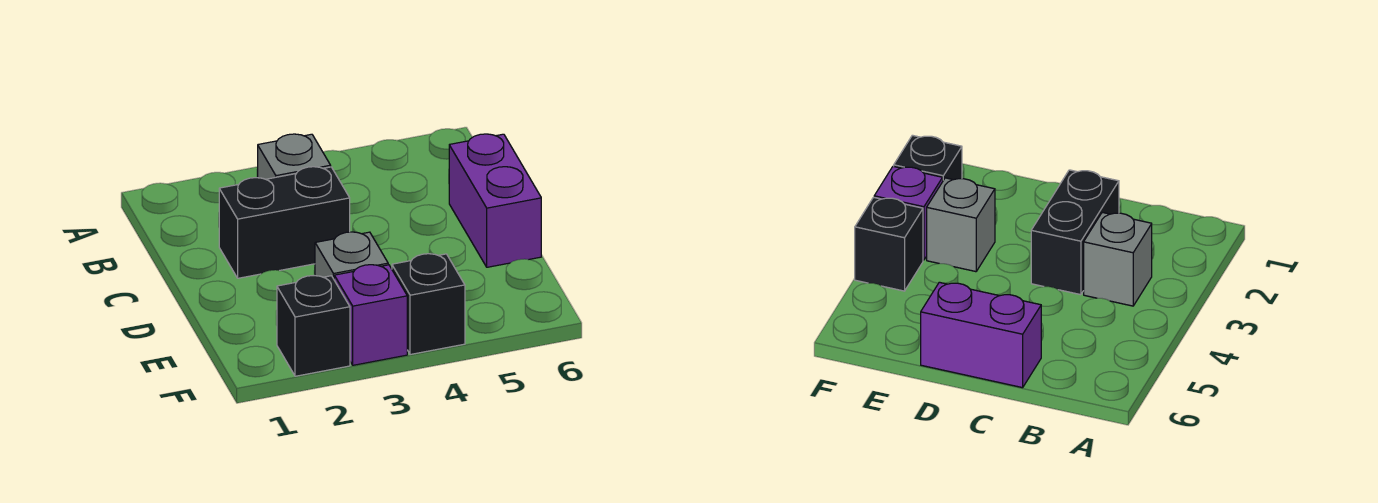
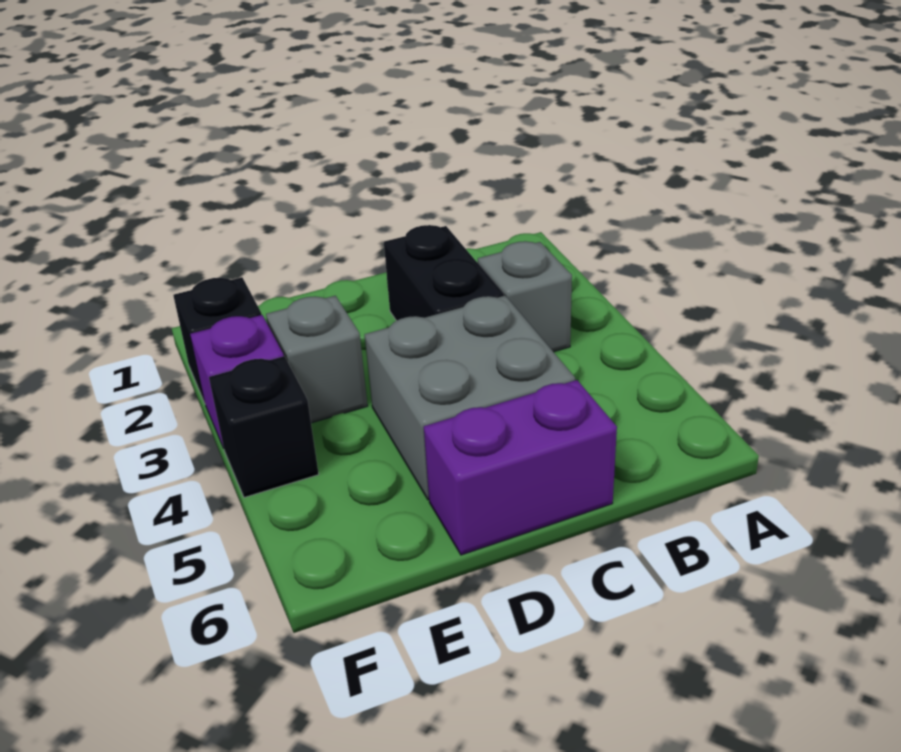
none -> grey brick C4:D5 level 1

